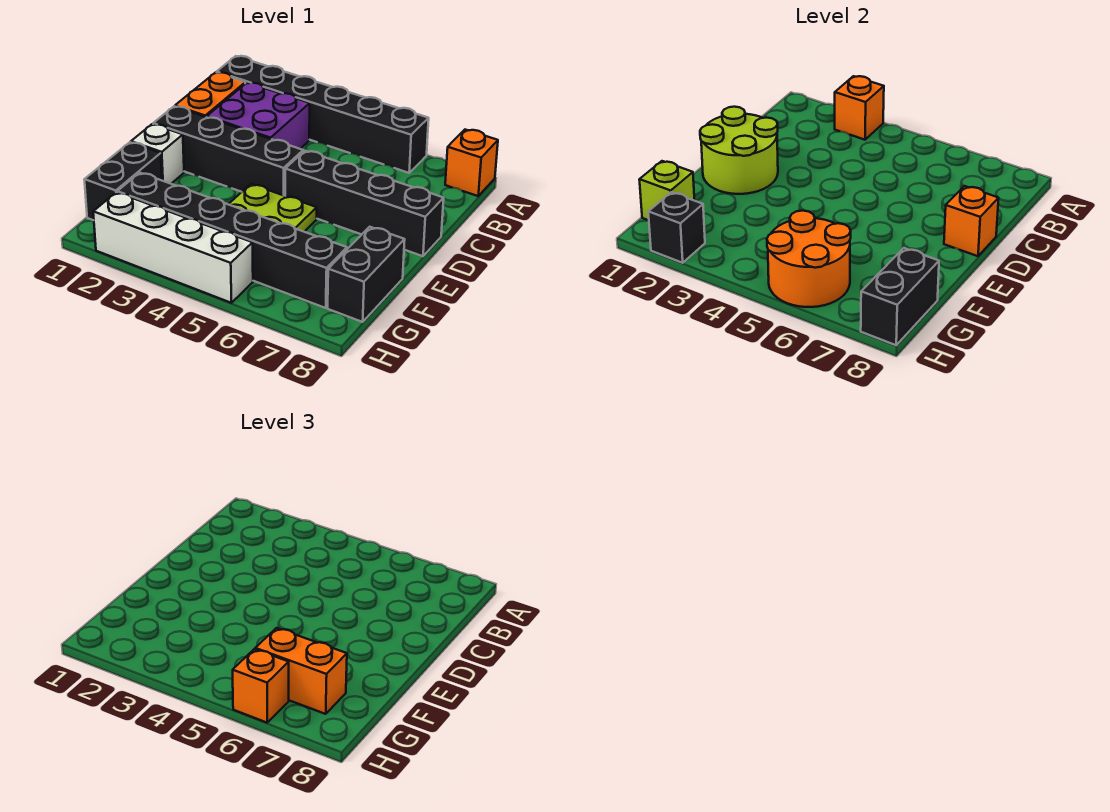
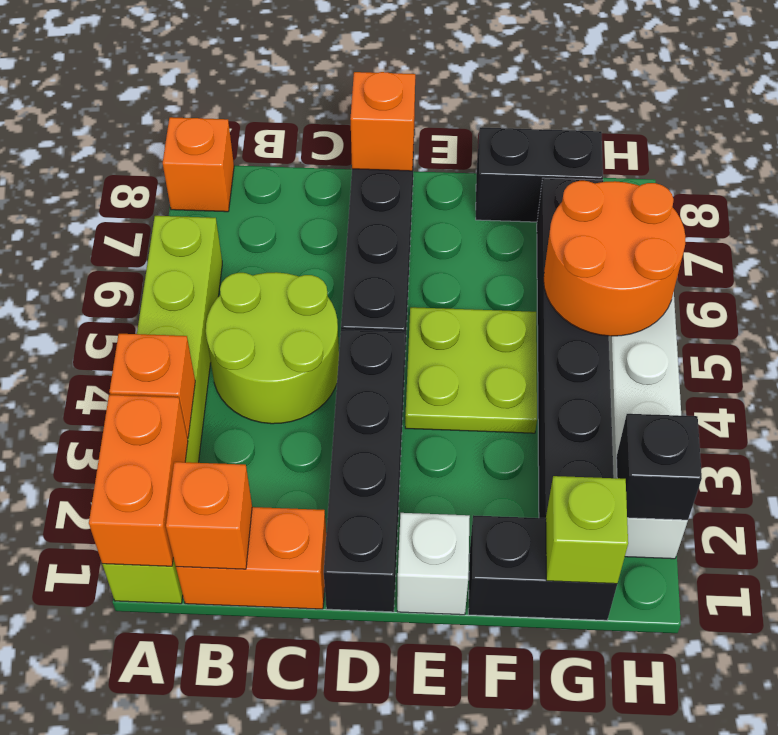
black brick A1:A6 level 1 -> lime brick A1:A6 level 1
purple brick B2:C3 level 1 -> none
lime round brick D1:E2 level 2 -> lime round brick B4:C5 level 1
orange brick G6:G7 level 3 -> orange brick A1:A2 level 2
black brick G8:H8 level 2 -> none
orange brick H6 level 3 -> orange brick B1 level 2

